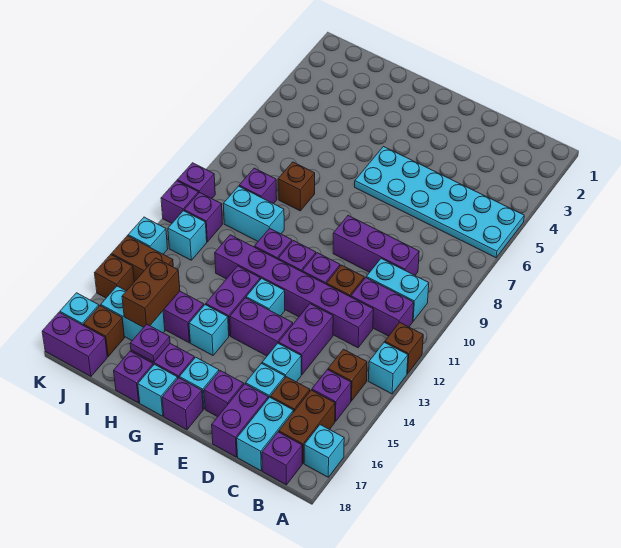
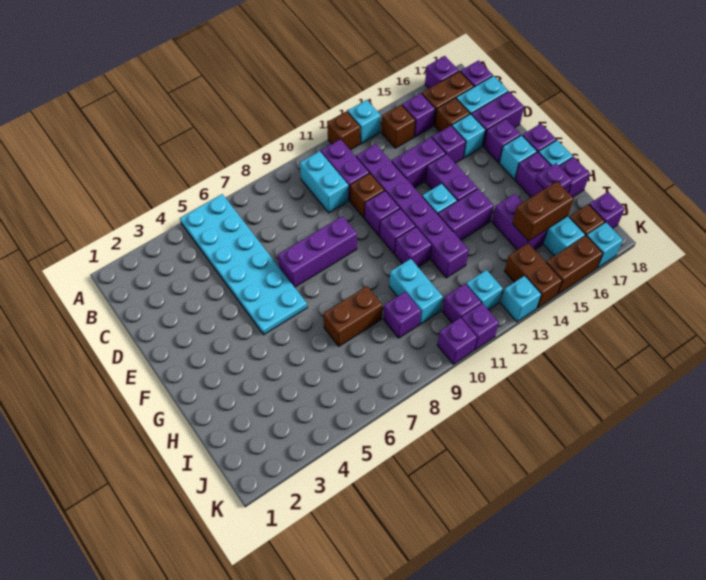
cyan brick A17 level 1 -> purple brick A17 level 1
purple brick C9:E9 level 1 -> purple brick E7:E9 level 1
cyan brick D15 level 1 -> purple brick D15 level 1
cyan brick G15 level 1 -> none
brown brick H8 level 1 -> brown brick H7:H8 level 1
purple brick J18:K18 level 1 -> purple brick J18 level 1
brown brick K15 level 1 -> brown brick K15:K16 level 1

